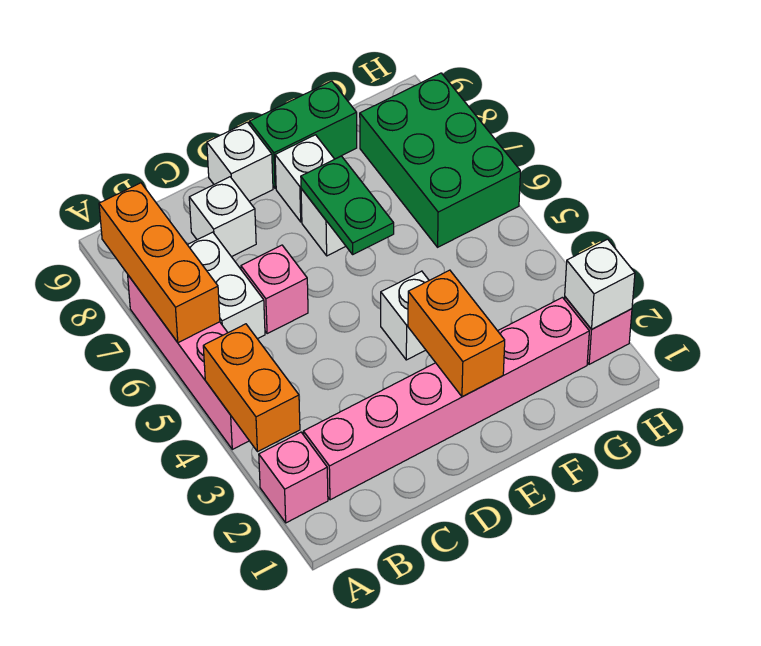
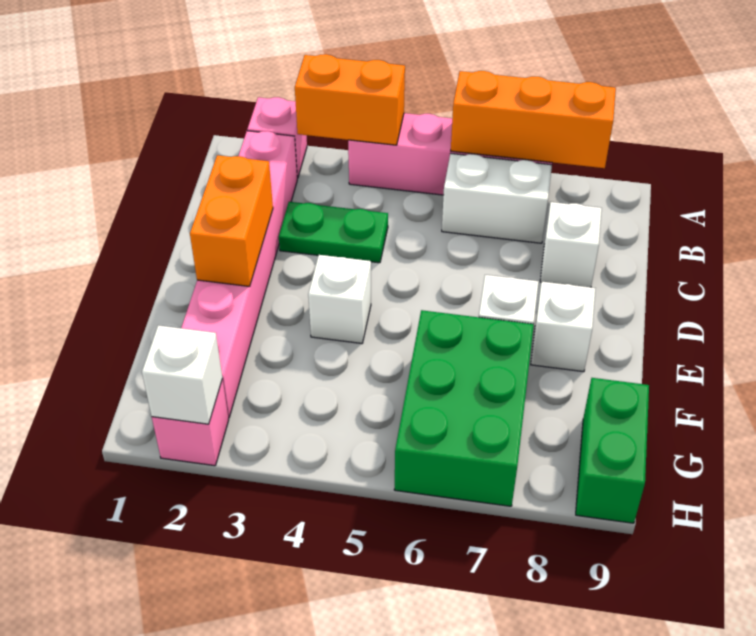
pink brick C6 level 1 -> none
white brick D9 level 1 -> none
orange brick E2:E3 level 2 -> orange brick D2:E2 level 2
green plate E6:E7 level 2 -> green plate C3:C4 level 1
green brick E9:F9 level 1 -> green brick G9:H9 level 1
green brick G6:H8 level 1 -> green brick F6:H7 level 1

